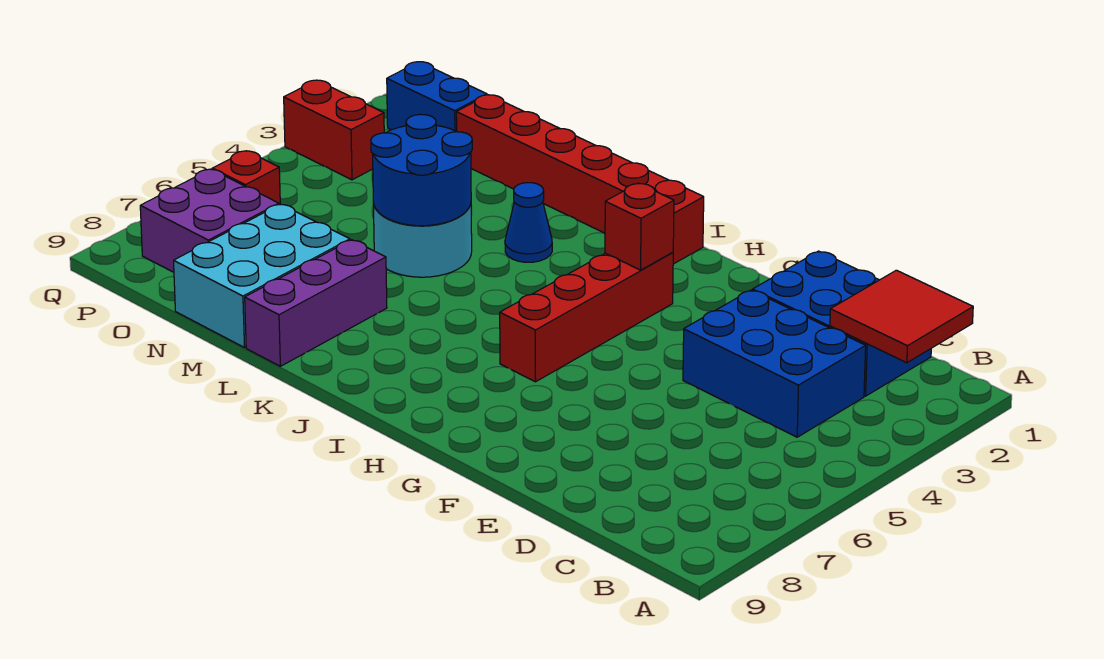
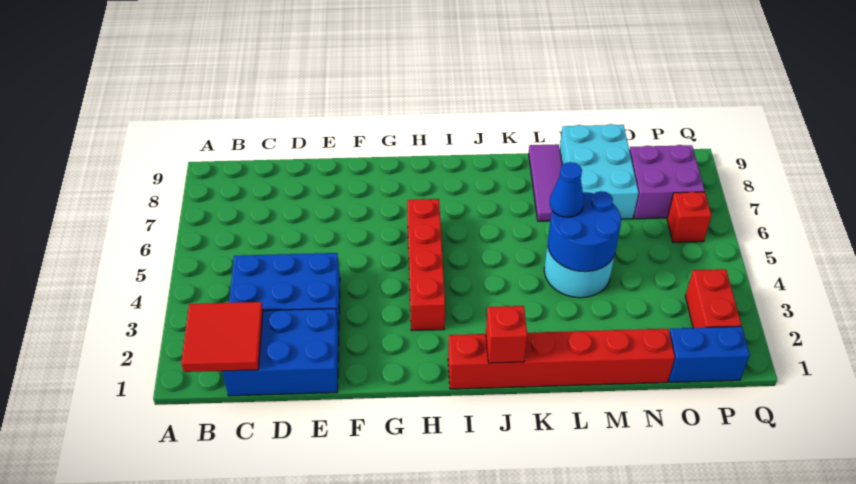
red brick H3 level 2 -> red brick J1 level 2
blue cone K3 level 1 -> blue cone L5 level 3
purple brick L7:L9 level 1 -> purple tile L7:L9 level 1
red brick P3:Q3 level 1 -> red brick P2:P3 level 1

